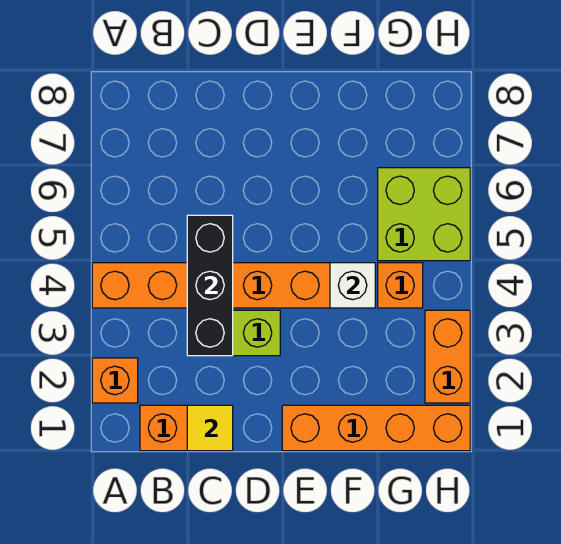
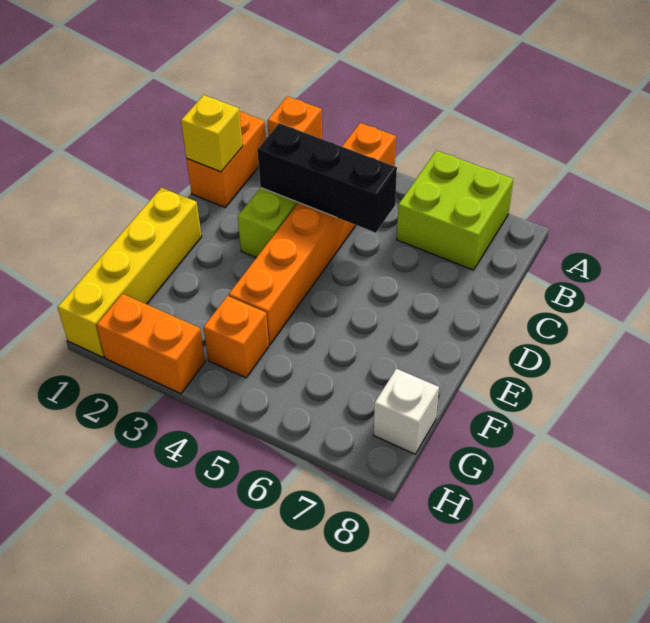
yellow tile C1 level 2 -> yellow brick C1 level 2
orange brick E1:H1 level 1 -> yellow brick E1:H1 level 1
white brick F4 level 2 -> white brick G8 level 1
lime brick G5:H6 level 1 -> lime brick A6:B7 level 1

